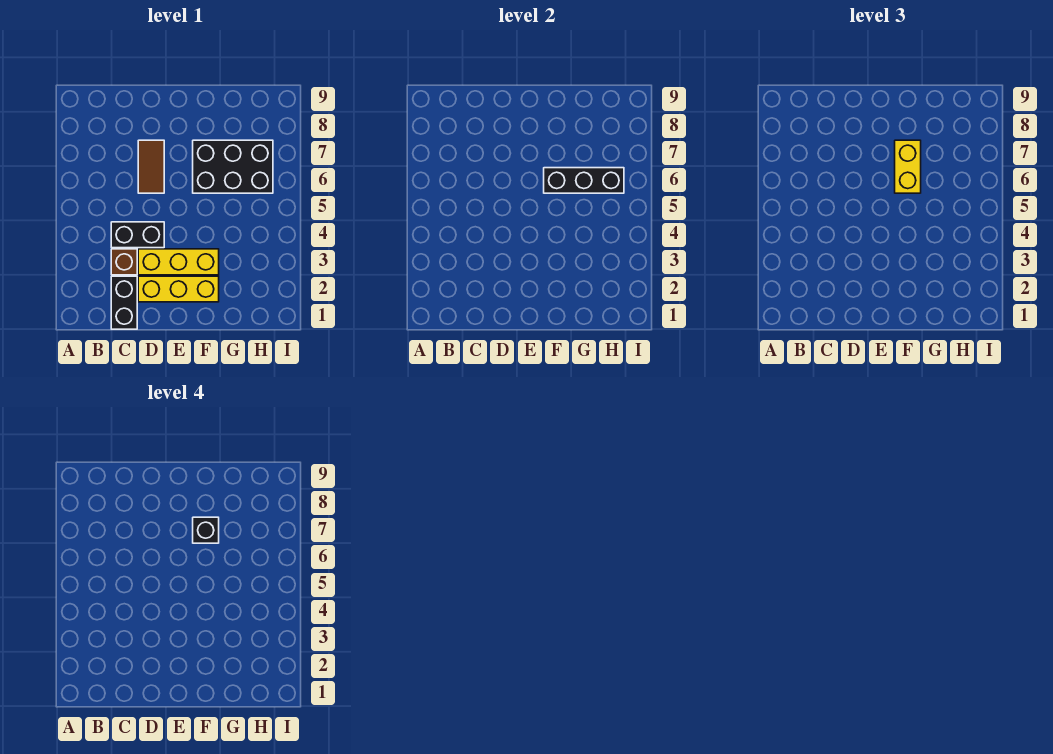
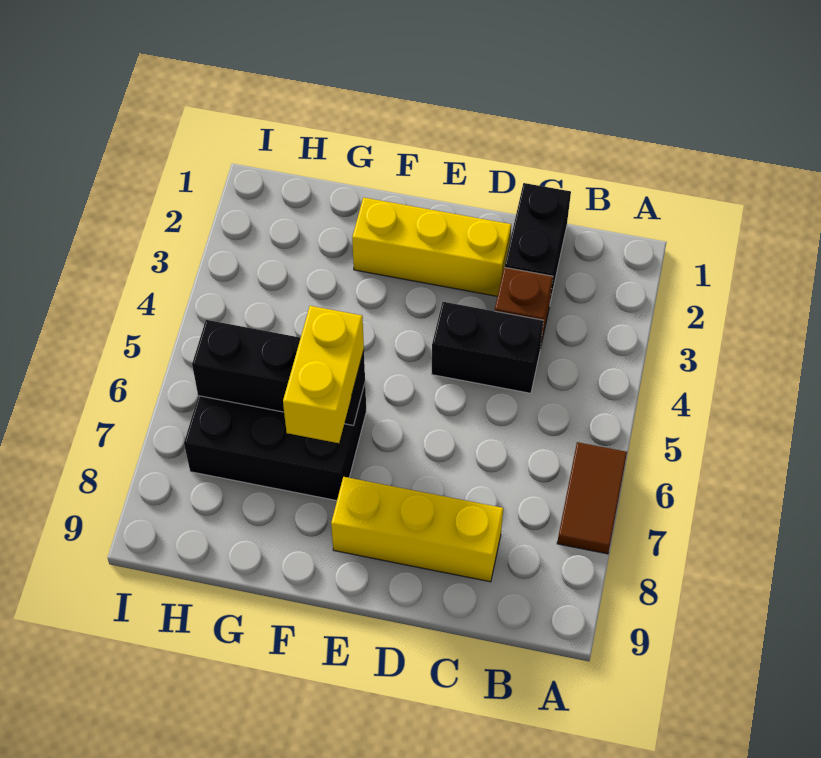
yellow brick D3:F3 level 1 -> yellow brick C8:E8 level 1
brown tile D6:D7 level 1 -> brown tile A6:A7 level 1
black brick F7 level 4 -> none

